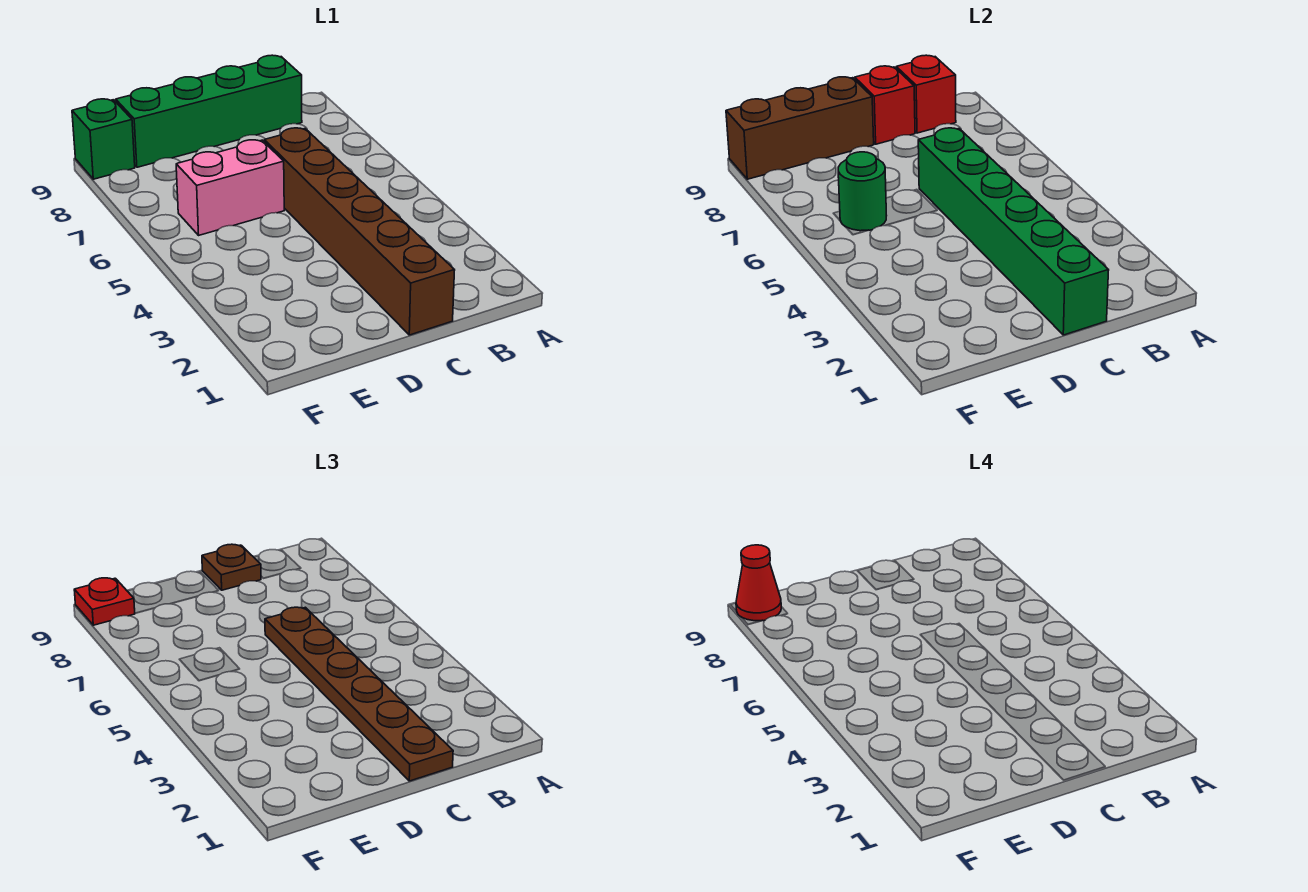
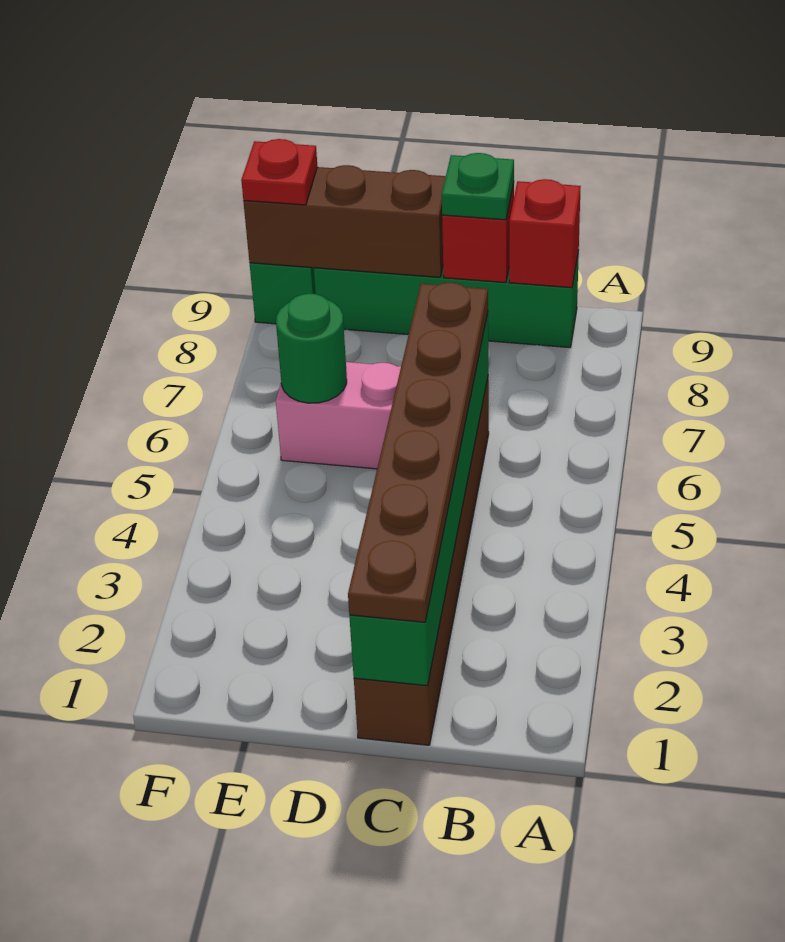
brown plate C9 level 3 -> green plate C9 level 3
red cone F9 level 4 -> none

